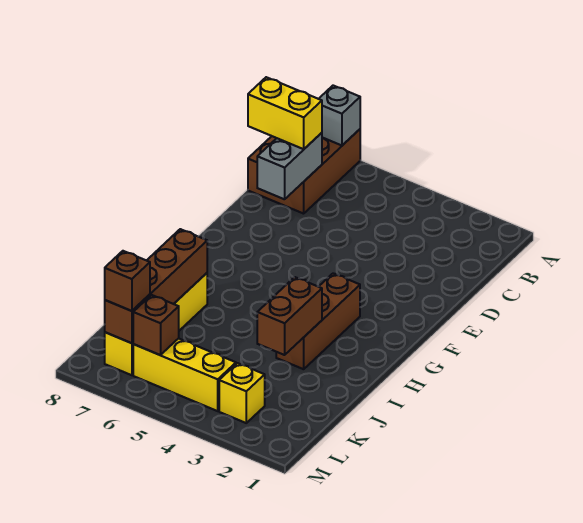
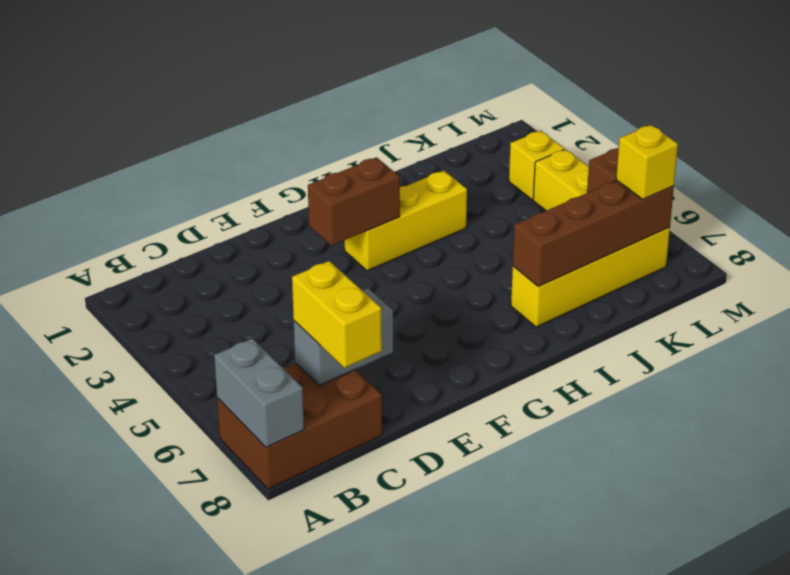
grey brick A7 level 2 -> grey brick A7:A8 level 2
brown brick G3:I3 level 1 -> yellow brick G3:I3 level 1
brown brick I3:J3 level 2 -> brown brick F3:G3 level 2
brown brick L7 level 3 -> yellow brick L7 level 3

